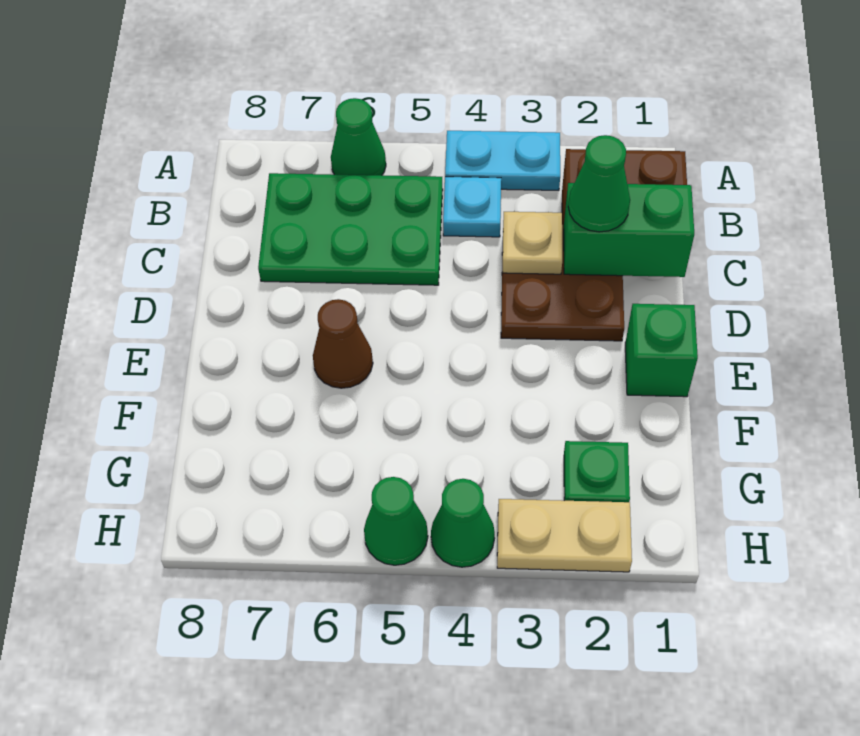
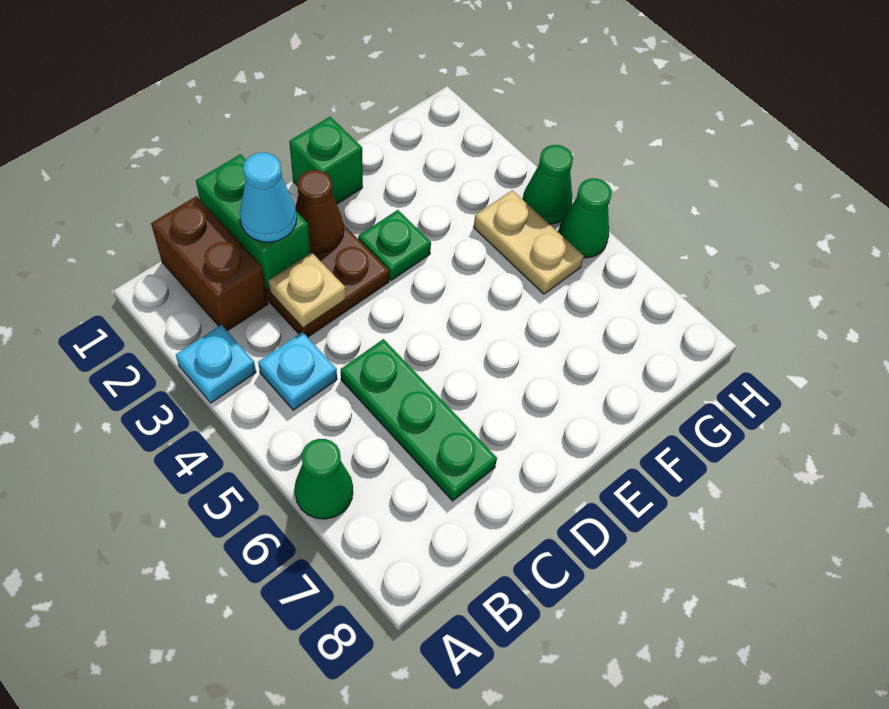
cyan plate A3:A4 level 1 -> cyan plate A3 level 1
green plate B5:C7 level 1 -> green plate C5:C7 level 1
green cone C2 level 3 -> cyan cone C2 level 3
brown cone E6 level 1 -> brown cone D2 level 2
green plate G2 level 1 -> green plate E3 level 1
tan plate H2:H3 level 1 -> tan plate G4:G5 level 1

